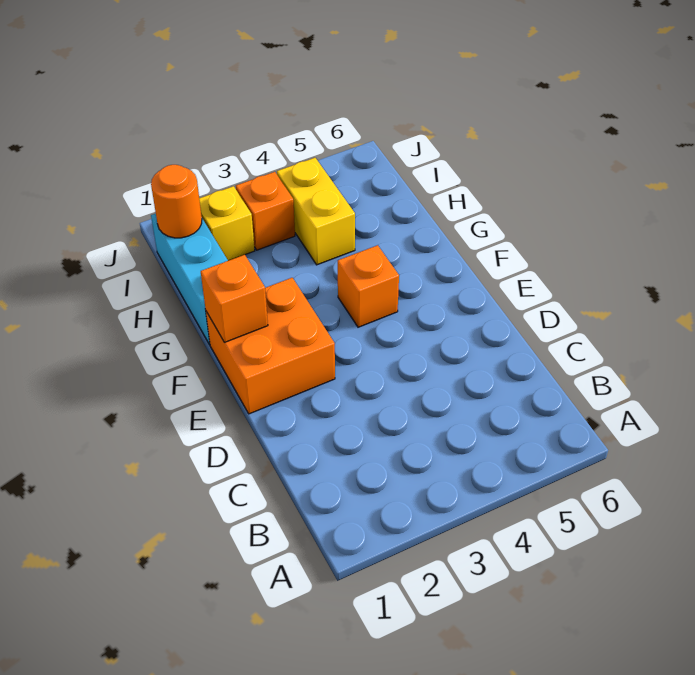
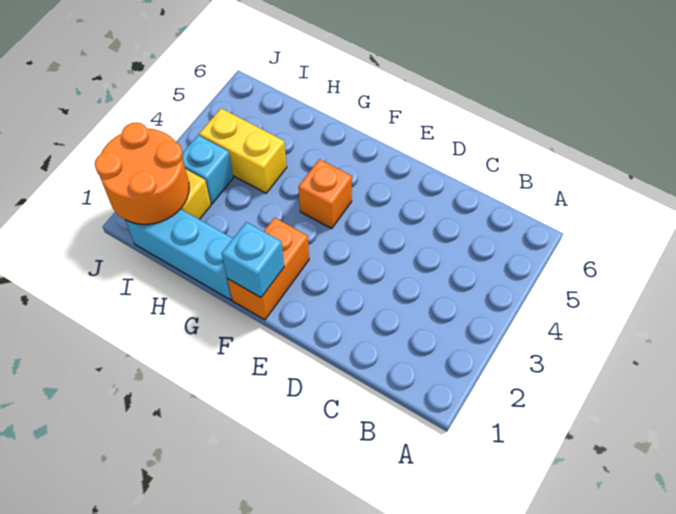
orange brick E1:F2 level 1 -> orange brick F1:F2 level 1
orange brick F1 level 2 -> cyan brick F1 level 2
orange round brick I1 level 2 -> orange round brick I1:J2 level 2
orange brick I3 level 1 -> cyan brick I3 level 1

